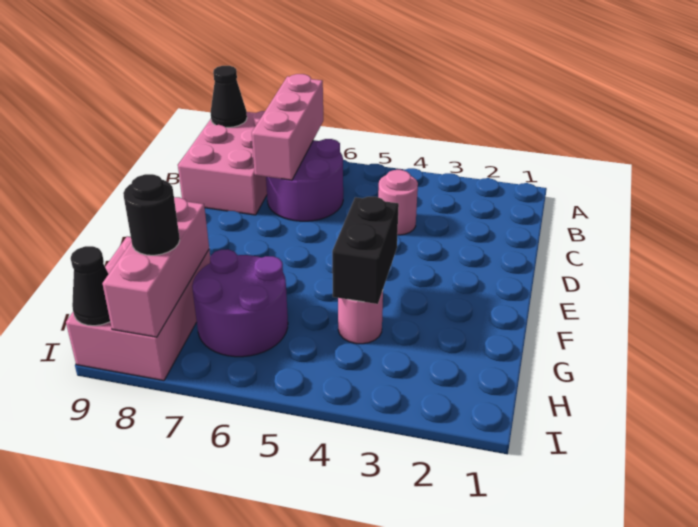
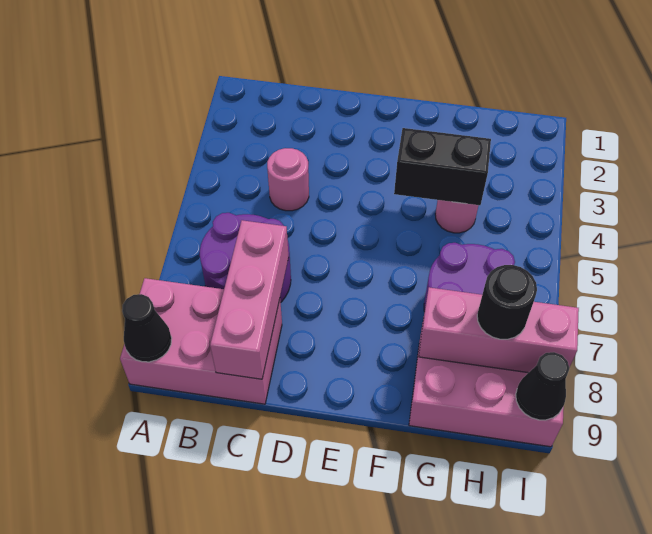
pink brick A7:C7 level 2 -> pink brick C7:C9 level 2

